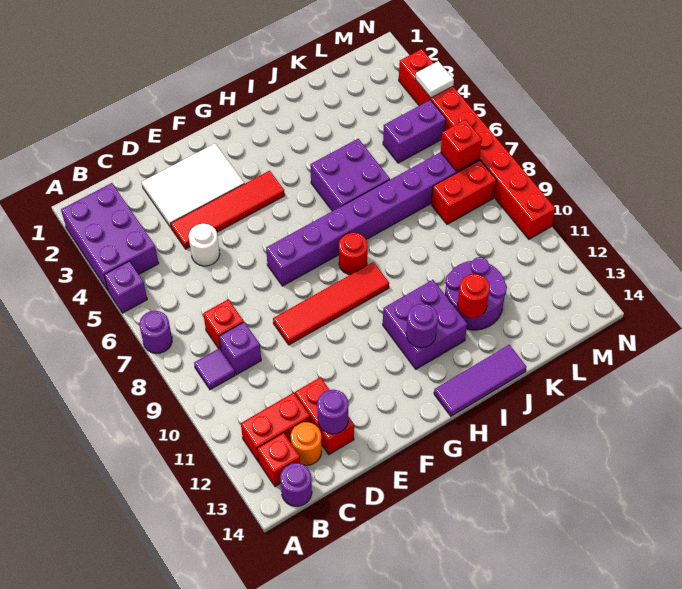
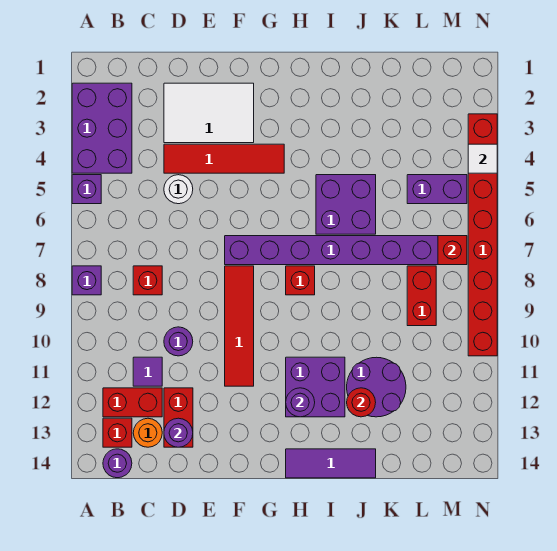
purple round brick A7 level 1 -> purple round brick D10 level 1
purple tile B9 level 1 -> purple tile C11 level 1
purple brick C9 level 1 -> purple brick A8 level 1
red tile E9:H9 level 1 -> red tile F8:F11 level 1
red round brick H8 level 1 -> red brick H8 level 1
red brick L8:M8 level 1 -> red brick L8:L9 level 1

